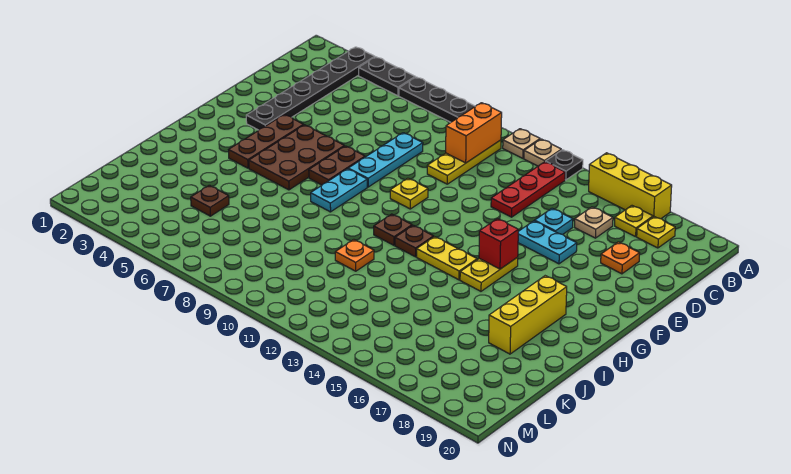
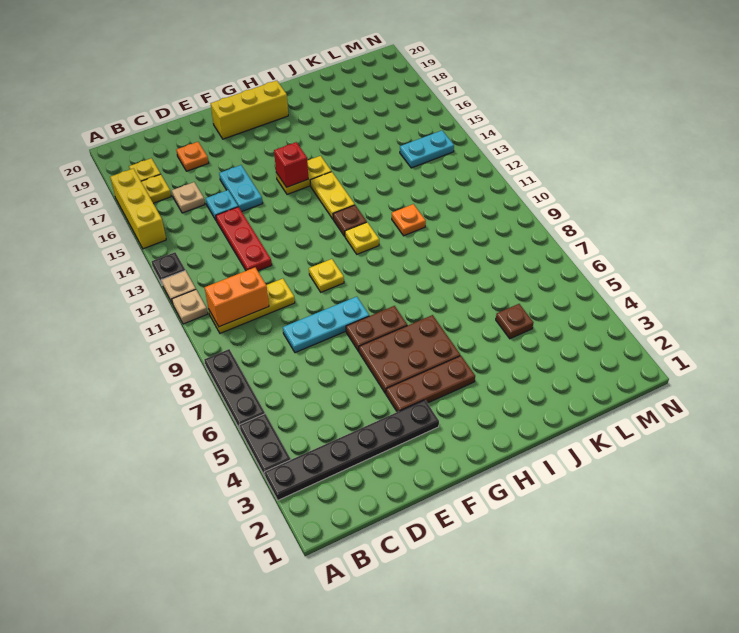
red plate B13:D13 level 1 -> red plate D12:D14 level 1
cyan plate G8:H8 level 1 -> cyan plate L14:M14 level 1
brown plate H11 level 1 -> yellow plate H11 level 1
yellow brick H18:J18 level 1 -> yellow brick F19:H19 level 1

